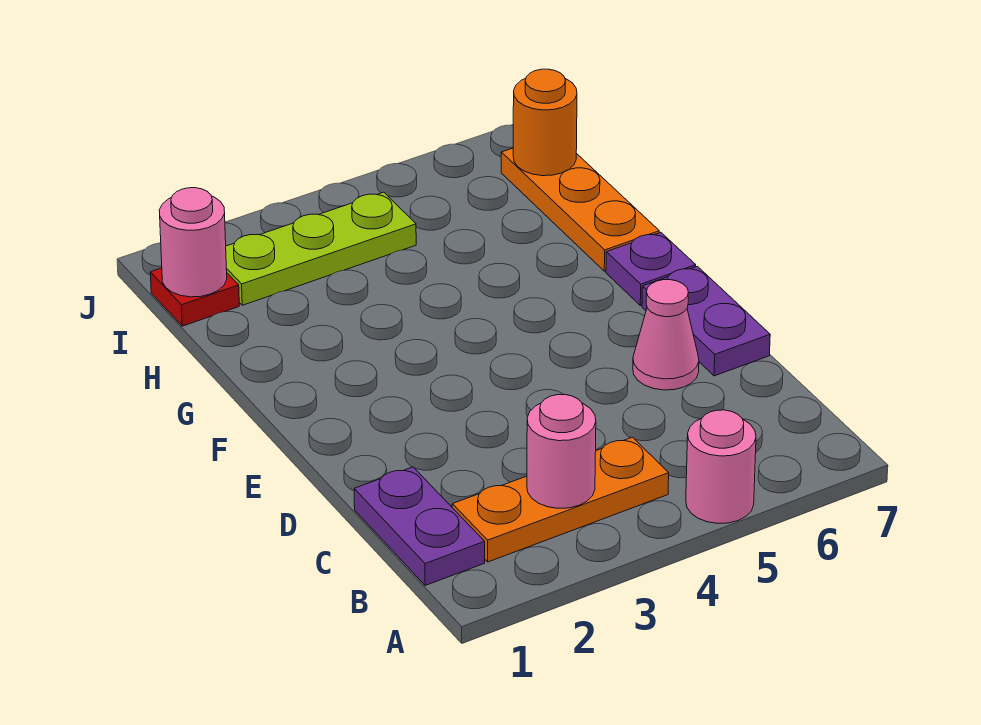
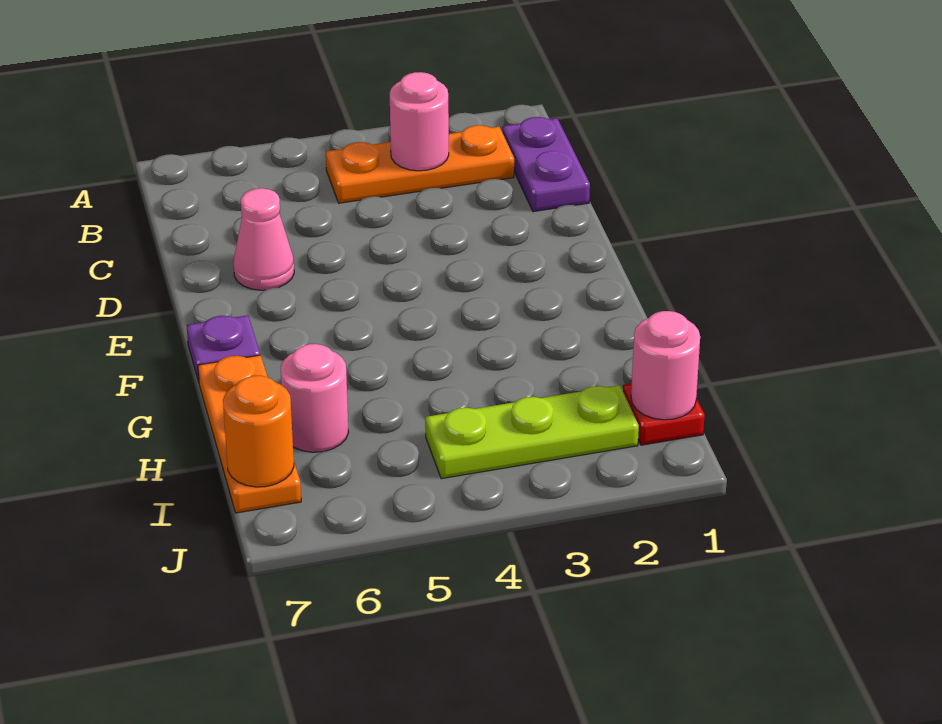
pink round brick A5 level 1 -> pink round brick H6 level 1
purple plate D7:E7 level 1 -> none

